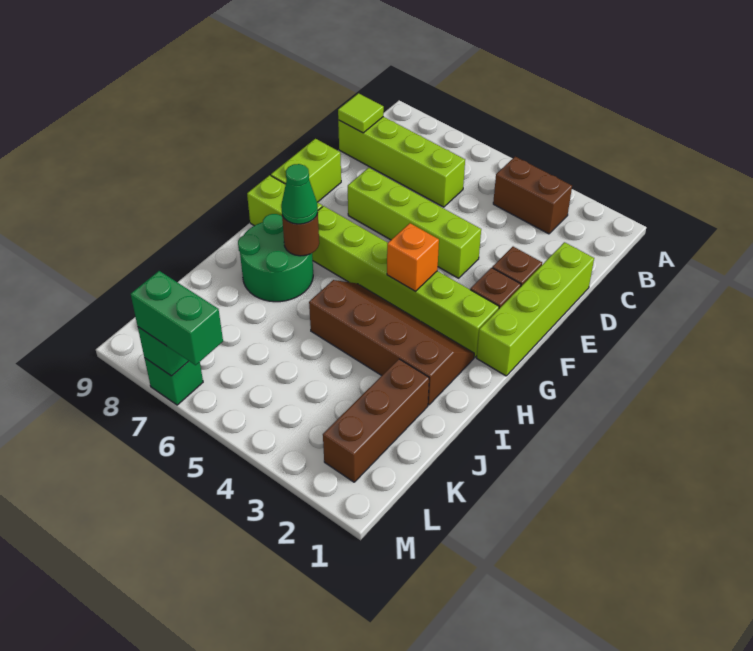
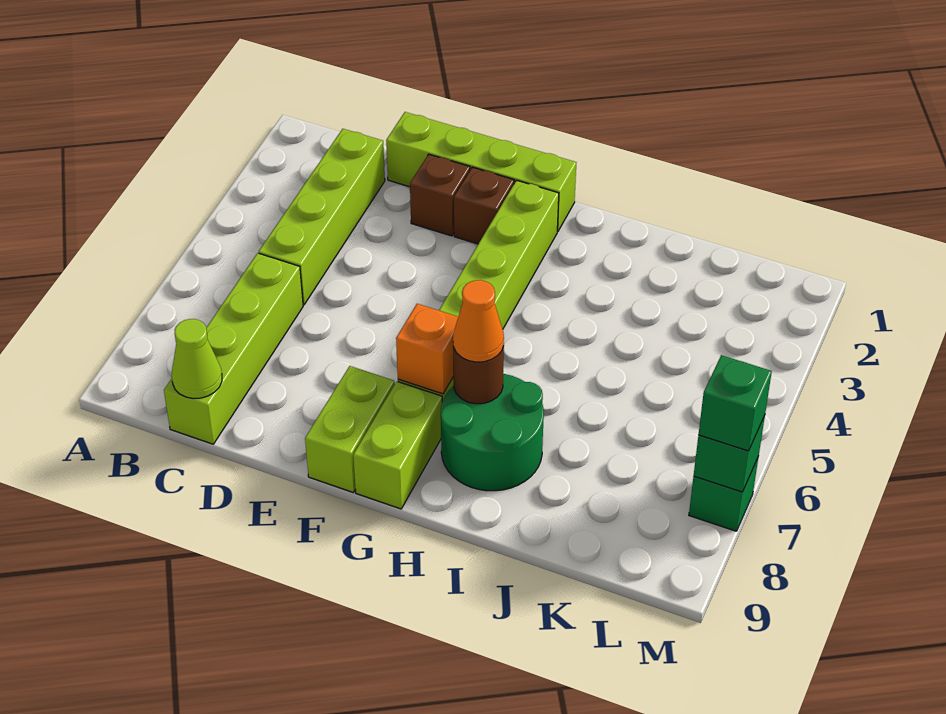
brown brick B3:B4 level 1 -> none
lime tile C9 level 2 -> lime cone C9 level 2
lime brick E4:E7 level 1 -> lime brick C2:C5 level 1
lime brick E9:F9 level 1 -> lime brick F8:F9 level 1
orange brick G4 level 2 -> orange brick G7 level 2
brown slope H2:I5 level 1 top I -> none
green cone H7 level 3 -> orange cone H7 level 3
brown brick J2:L2 level 1 -> none
green brick M6:M7 level 3 -> green brick M7 level 3

